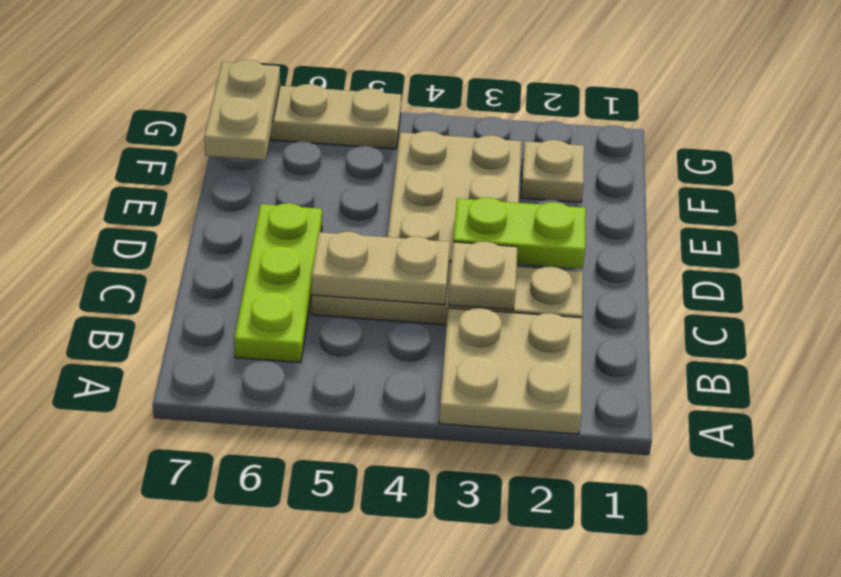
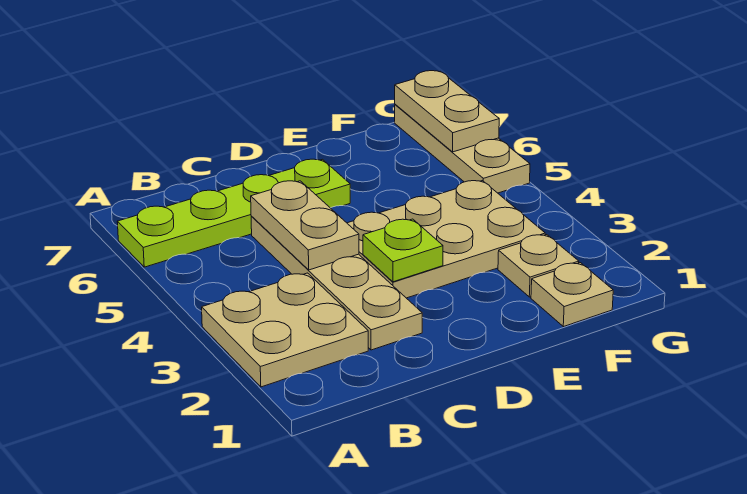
lime plate B6:D6 level 1 -> lime plate A6:D6 level 1
tan plate C3 level 2 -> tan plate F1 level 1
lime plate D2:D3 level 2 -> lime plate D3 level 2
tan plate F7:G7 level 2 -> tan plate G6:G7 level 2

